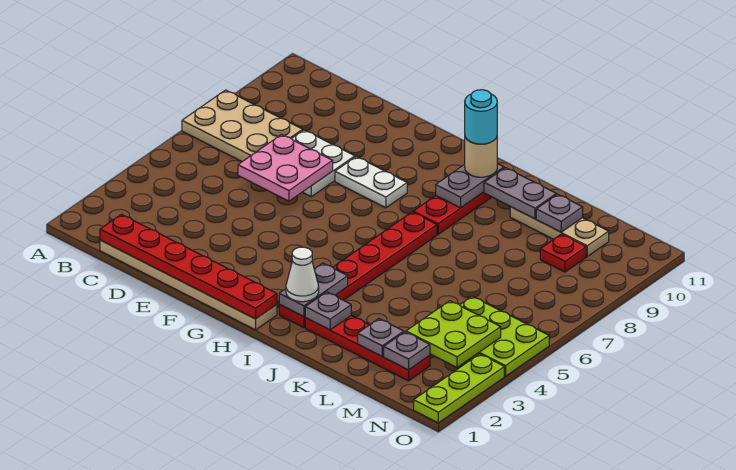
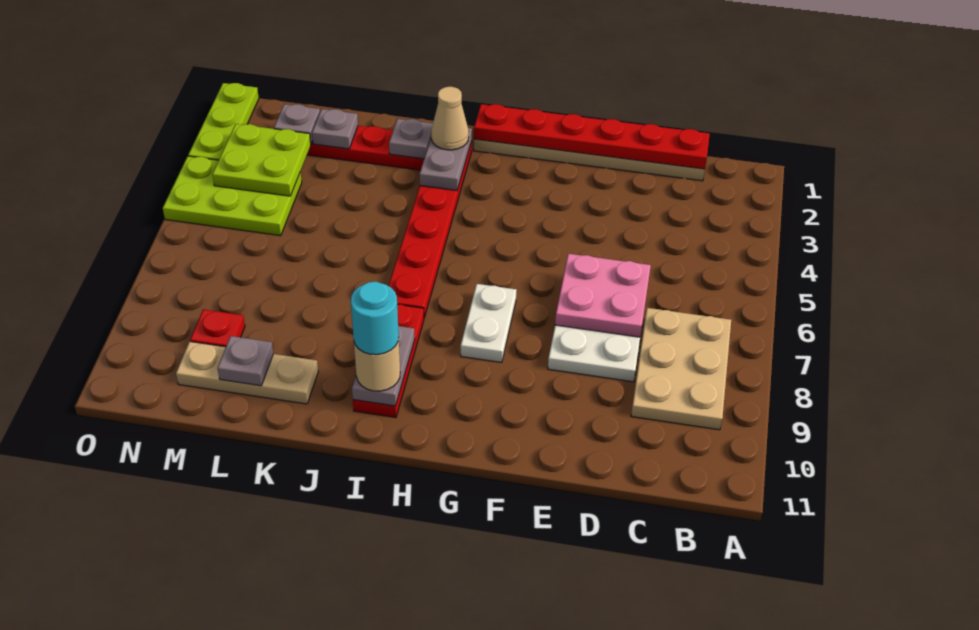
tan plate A7:C8 level 1 -> tan plate B7:C9 level 1
white plate F8:G8 level 1 -> white plate G7:G8 level 1
white cone I2 level 3 -> tan cone I2 level 3
grey plate J10:K10 level 2 -> none

